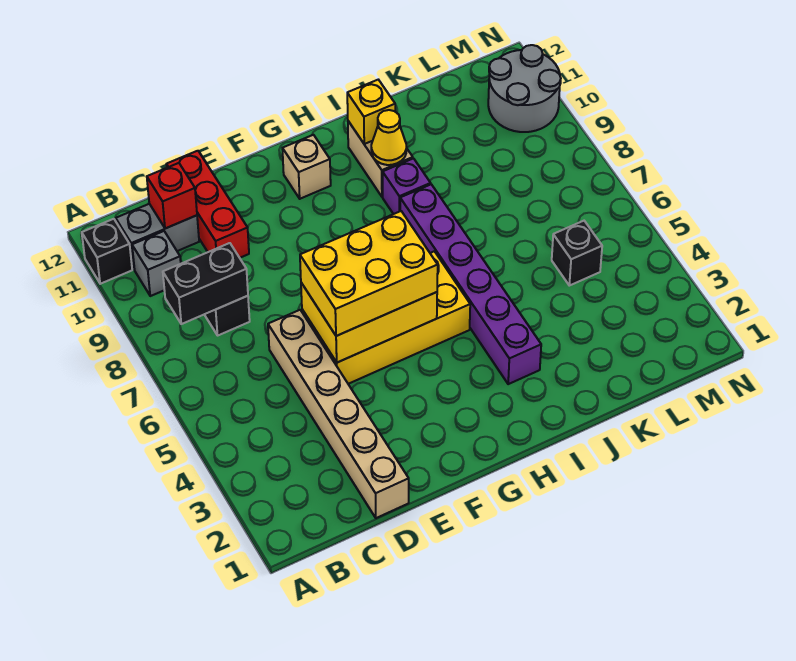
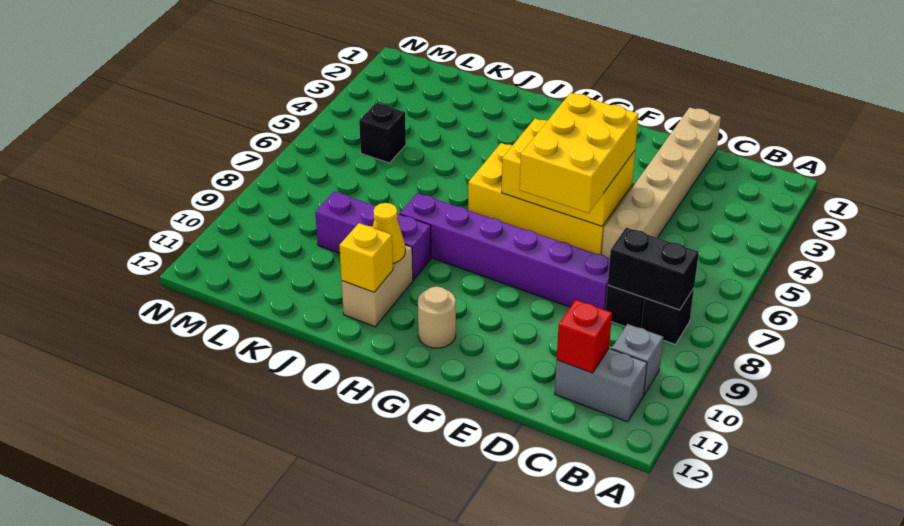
black brick A11 level 1 -> black brick B8 level 1
red brick D10:D12 level 1 -> none
yellow brick E5:G6 level 3 -> yellow brick E5:F7 level 3
tan brick G11 level 1 -> tan round brick G11 level 1
purple brick I3:I8 level 1 -> purple brick D8:I8 level 1
purple brick I9 level 1 -> purple brick I9:K9 level 1
grey round brick M10:N11 level 1 -> none

